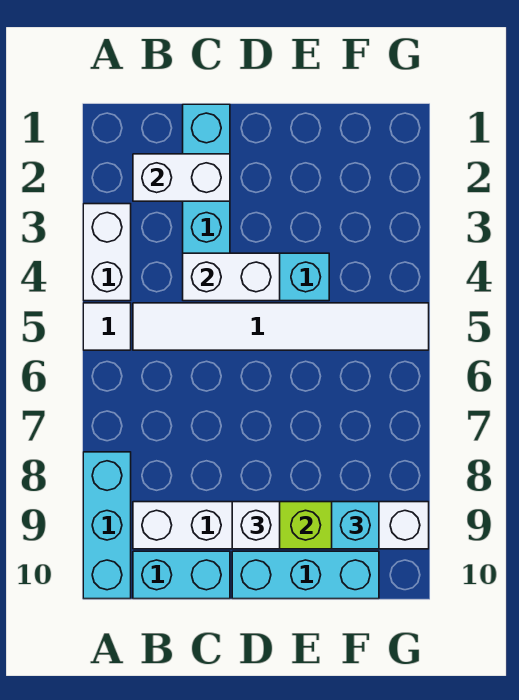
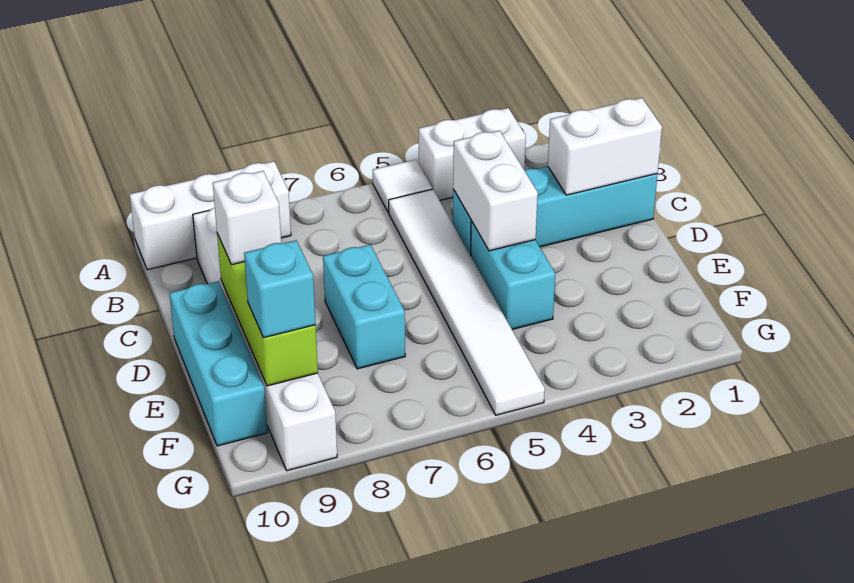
cyan brick A8:A10 level 1 -> white brick A8:A10 level 1
white brick B2:C2 level 2 -> white brick C1:C2 level 2
cyan brick B10:C10 level 1 -> cyan brick D7:E7 level 1

